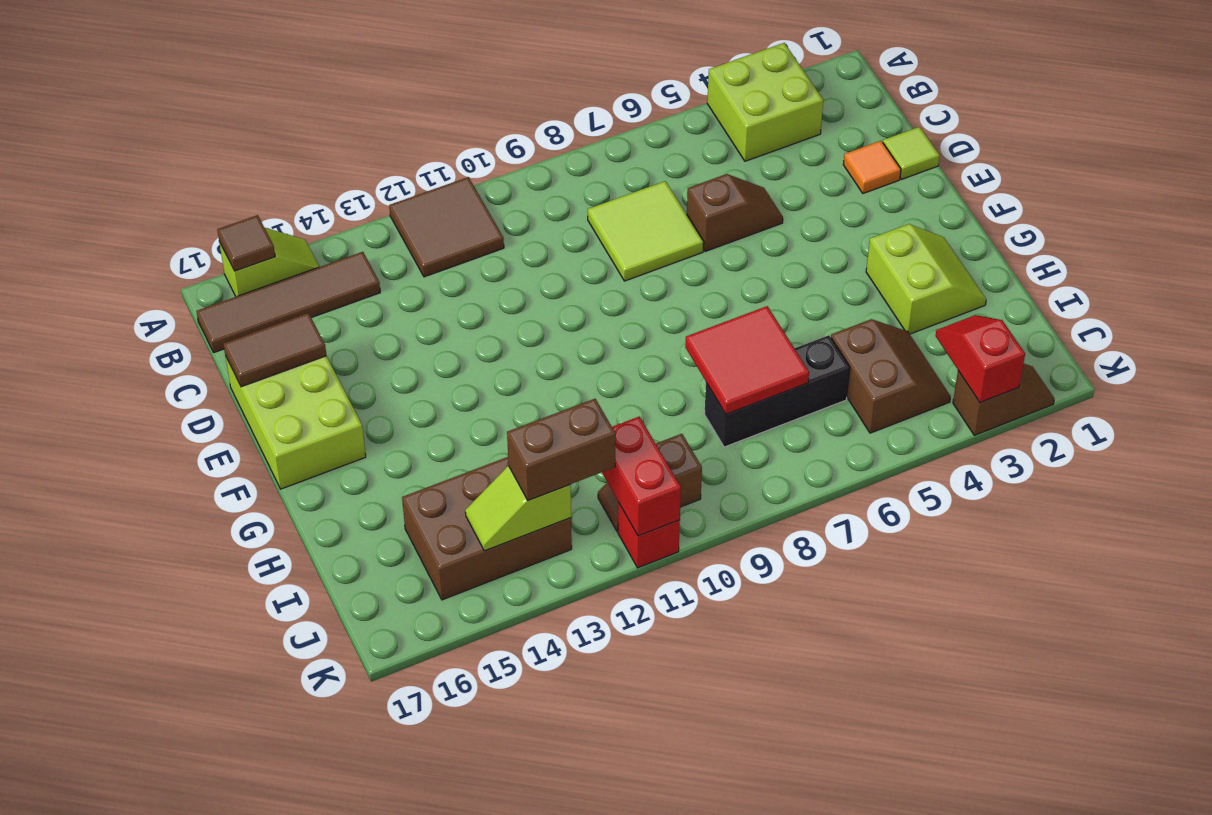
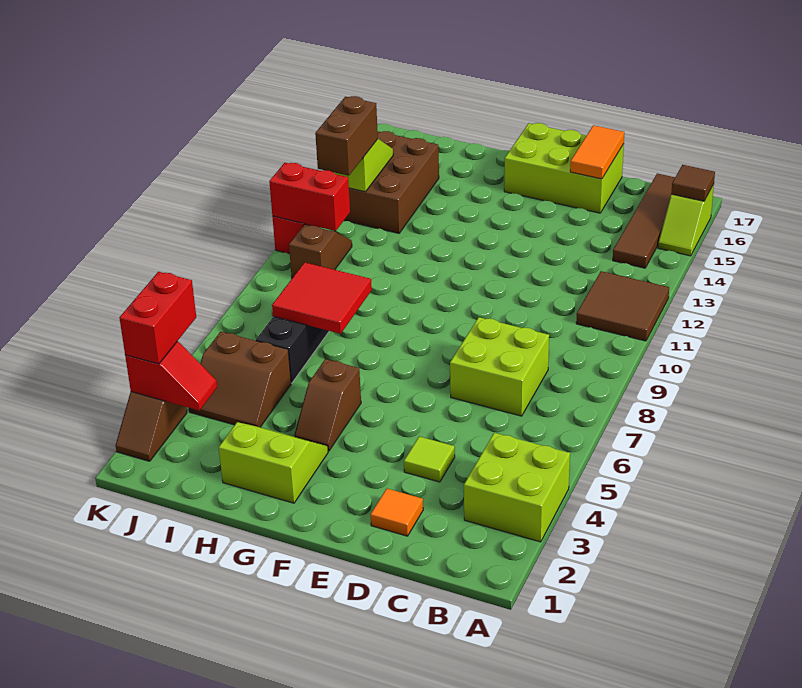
lime tile C7:D8 level 1 -> lime brick C7:D8 level 1
lime tile D1 level 1 -> lime tile D4 level 1
brown slope D5:D6 level 1 top 6 -> brown slope G4:G5 level 1 top 5
brown tile D16:D17 level 2 -> orange tile D16:D17 level 2
lime slope G2:H3 level 1 top 3 -> lime slope G2:H3 level 1 top 2
none -> red brick K3:K4 level 3

